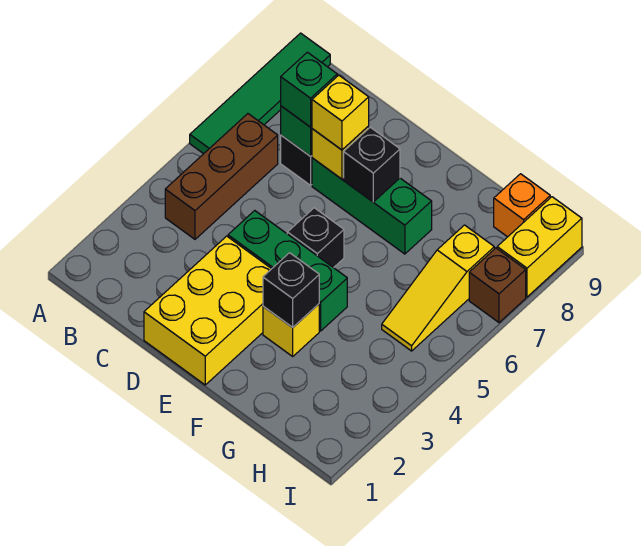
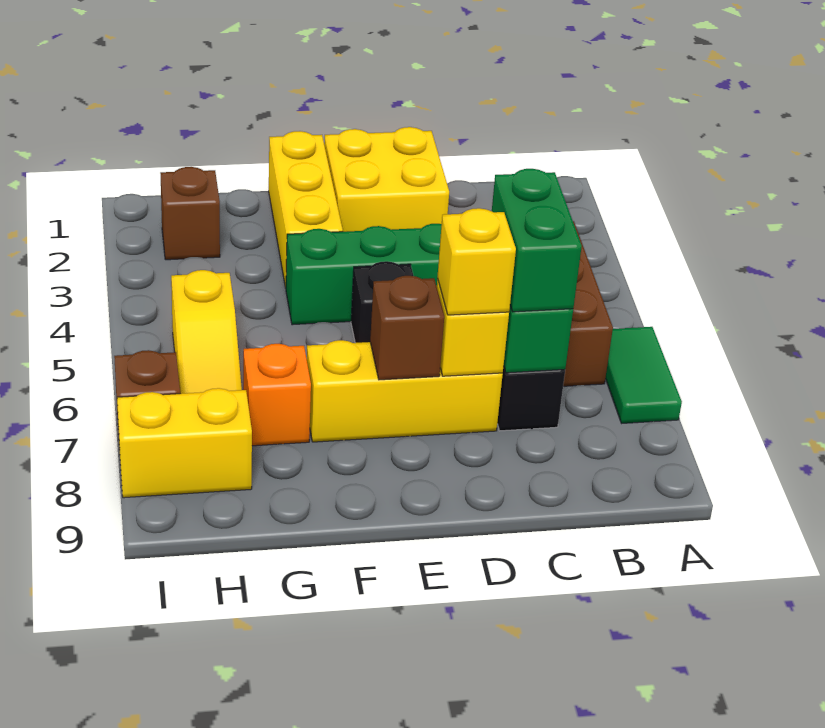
green tile A6:A9 level 1 -> green tile A6:A7 level 1
green brick C7 level 3 -> green brick C6:C7 level 3
yellow brick D1:E3 level 1 -> yellow brick D1:E2 level 1
green brick D7:F7 level 1 -> yellow brick D7:F7 level 1
black brick E7 level 2 -> brown brick E7 level 2
yellow brick F3 level 1 -> yellow brick F1:F3 level 1
black brick F3 level 2 -> none
none -> brown brick H2 level 1
yellow slope H5:H7 level 1 top 7 -> yellow slope H5:H7 level 1 top 5
orange brick H9 level 1 -> orange brick G7 level 1
yellow brick I8:I9 level 1 -> yellow brick H8:I8 level 1

